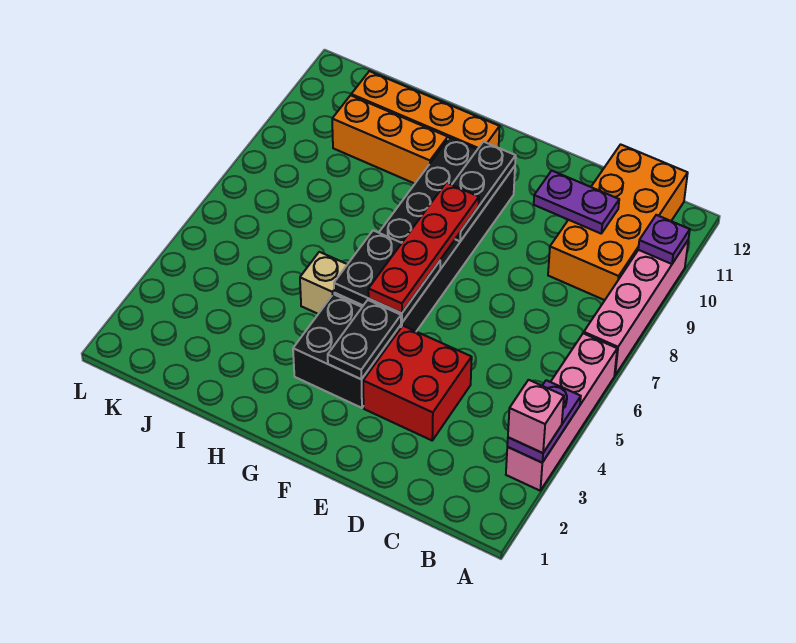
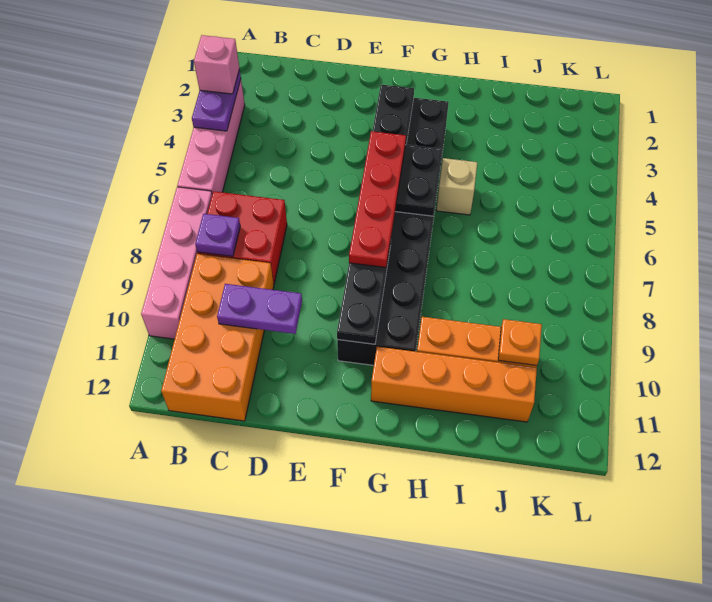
purple plate A10 level 2 -> purple plate B8 level 2
red brick D3:E4 level 1 -> red brick B7:C8 level 1
none -> orange plate J10 level 2

